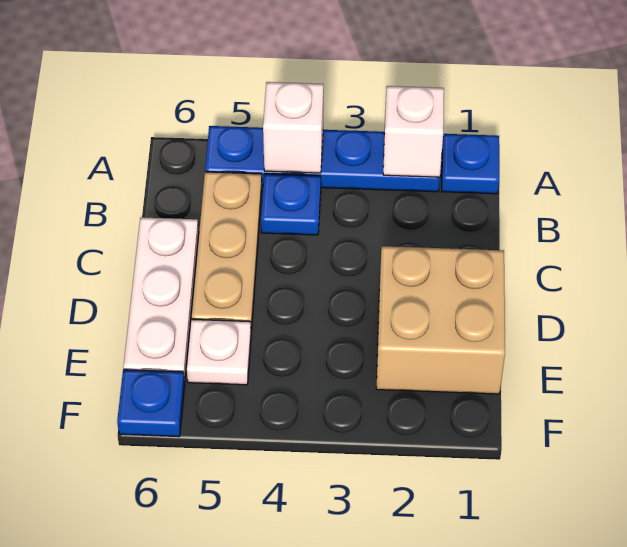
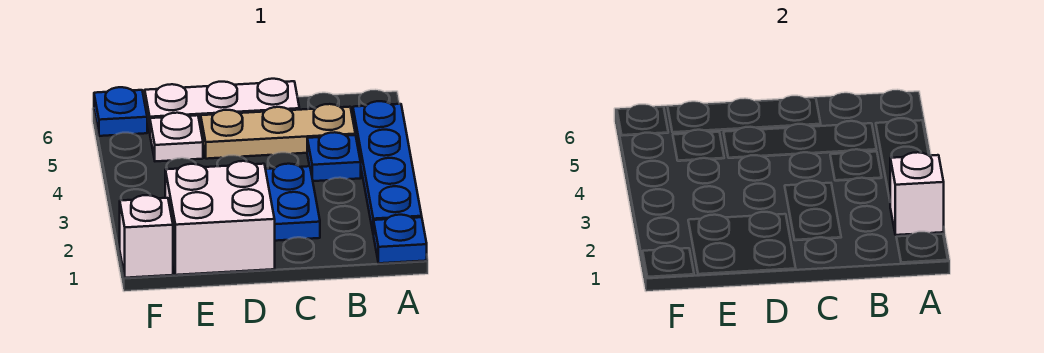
white brick A4 level 2 -> white brick F1 level 1
none -> blue plate C2:C3 level 1
tan brick D1:E2 level 1 -> white brick D1:E2 level 1

